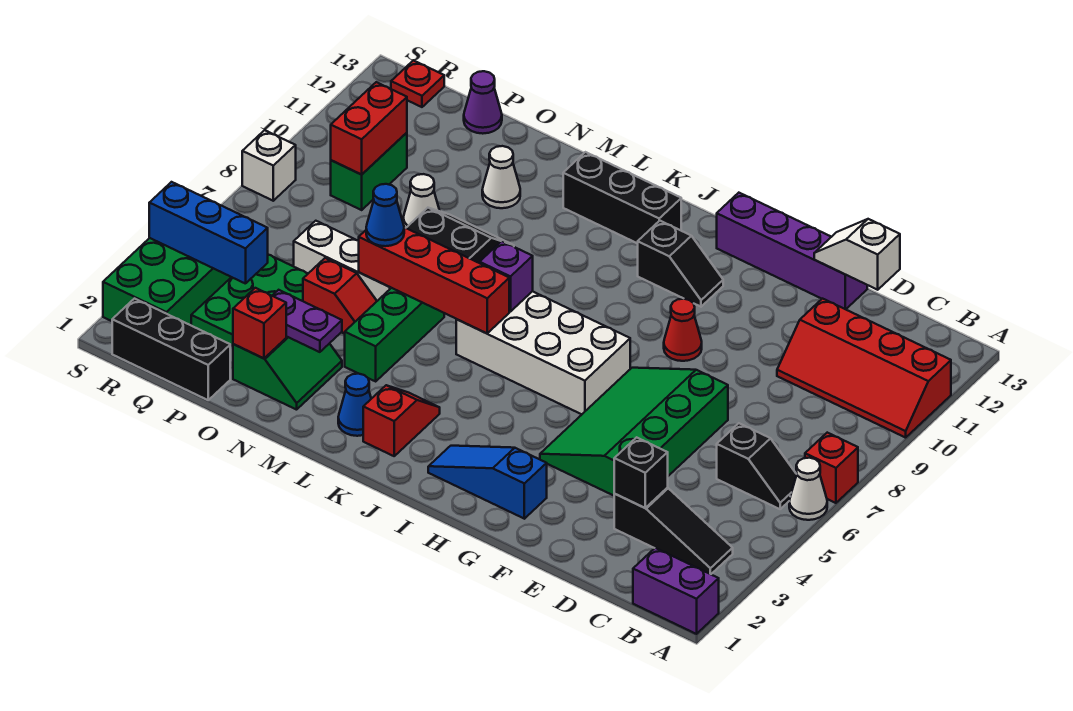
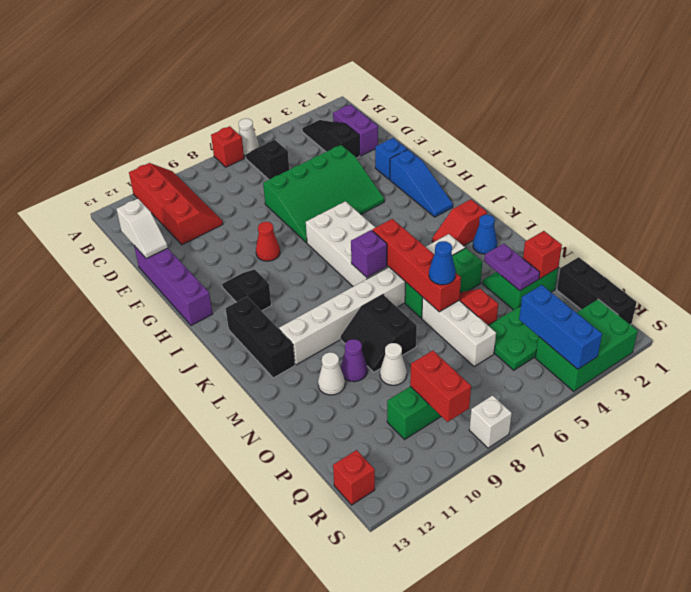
purple brick A1:B1 level 1 -> purple brick C2:D2 level 1
black brick D3 level 2 -> none
none -> blue brick F2 level 1
none -> white brick L4:L11 level 1
purple cone P13 level 1 -> purple cone N10 level 1
red brick Q9:Q10 level 2 -> red brick Q9:R9 level 2
red plate R13 level 1 -> red brick R13 level 1

